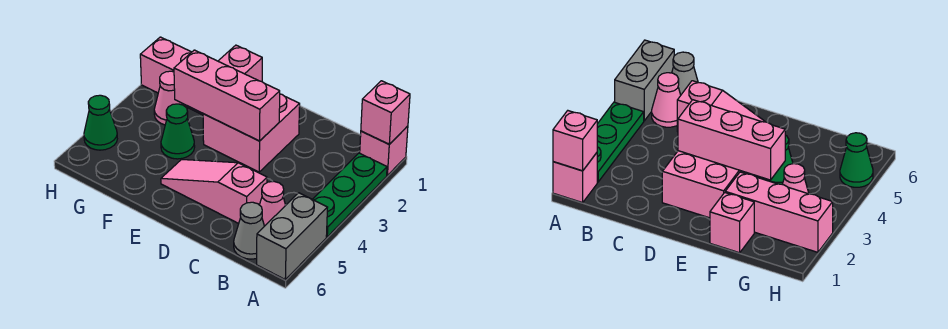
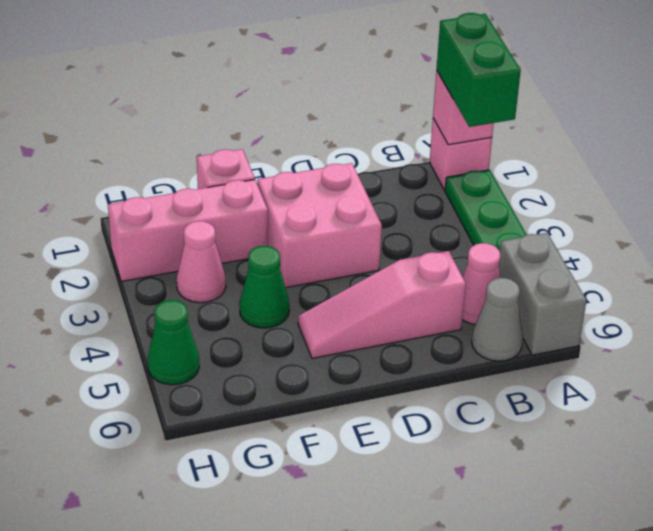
none -> green brick A1:A2 level 3
pink brick D3:F3 level 2 -> none

